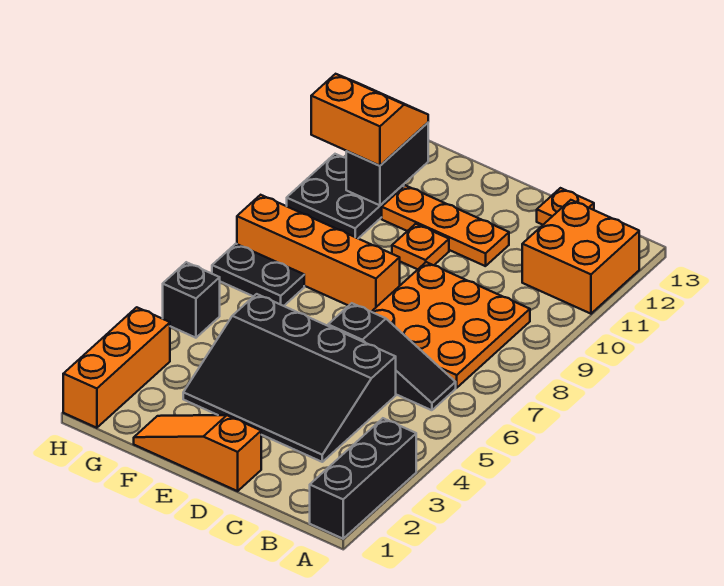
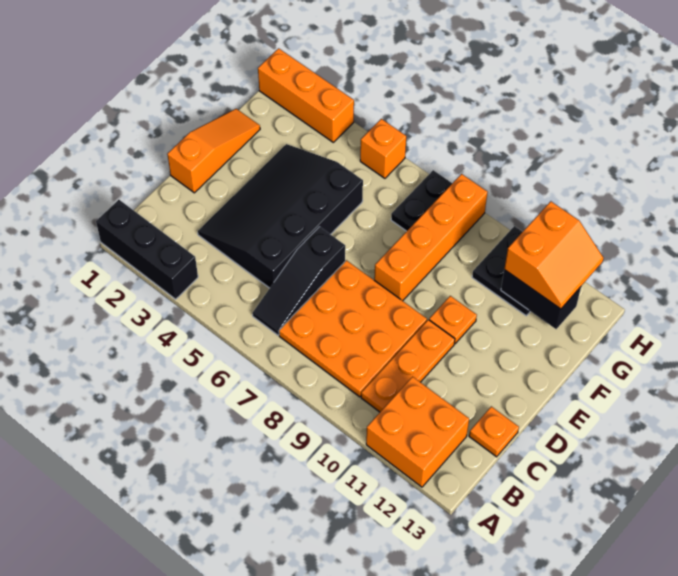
orange plate D11:F11 level 1 -> orange plate B10:D10 level 1
black brick H5 level 1 -> orange brick H5 level 1

